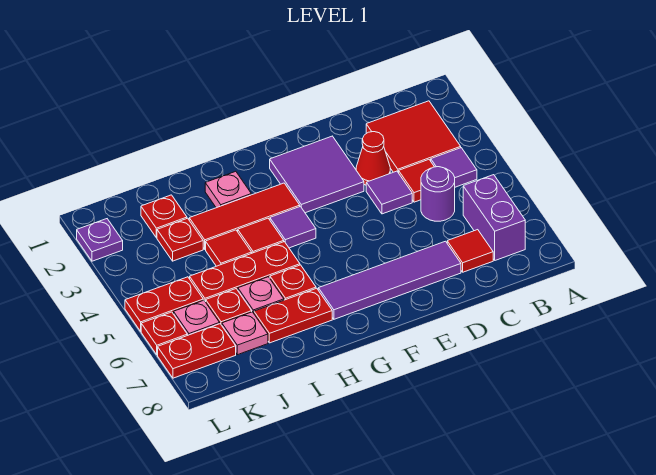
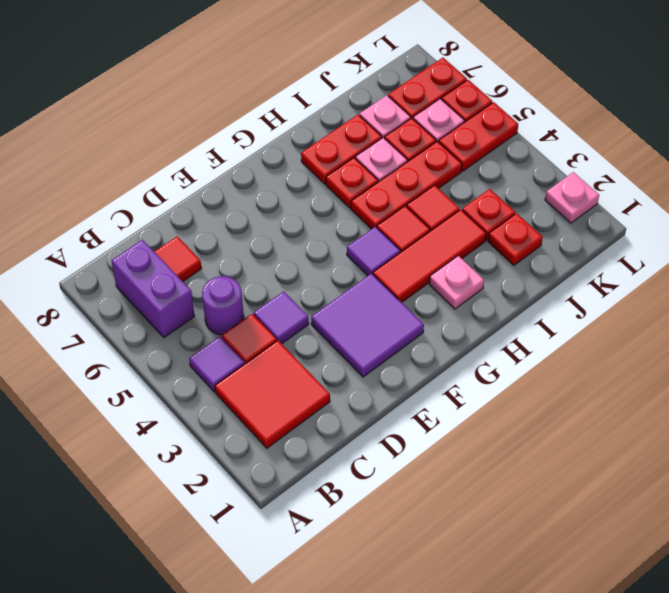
red cone D3 level 1 -> none
purple tile D7:G7 level 1 -> none
purple plate L2 level 1 -> pink plate L2 level 1

